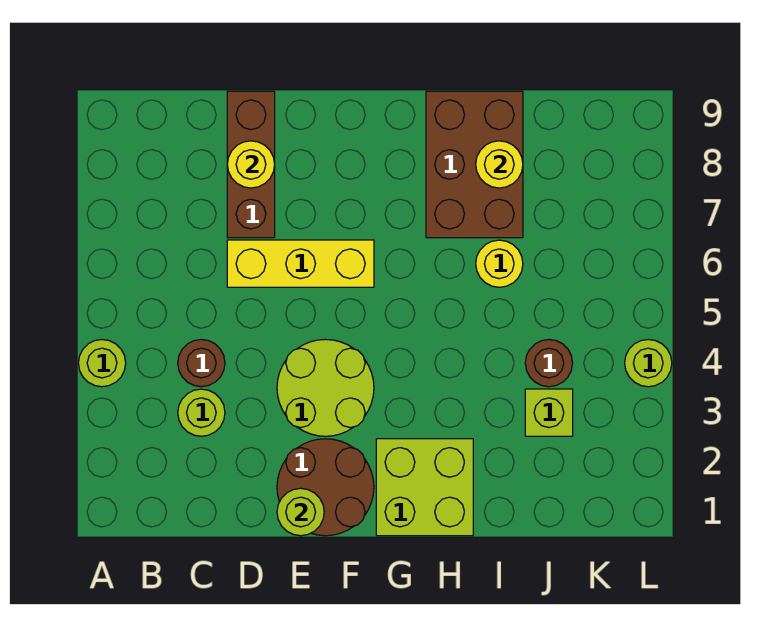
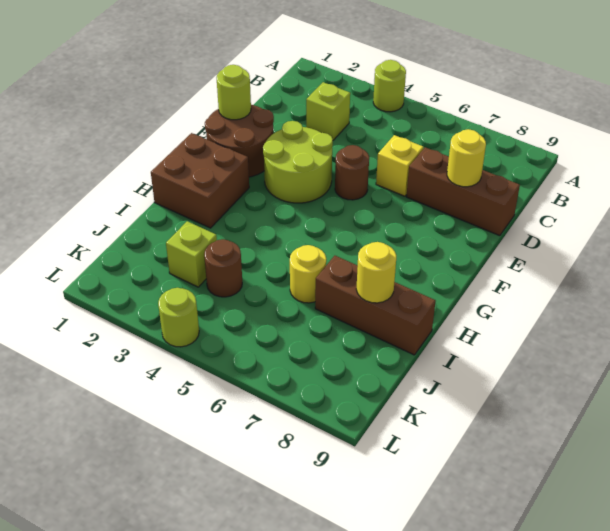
lime round brick C3 level 1 -> lime brick C3 level 1
brown round brick C4 level 1 -> brown round brick E5 level 1
yellow brick D6:F6 level 1 -> yellow brick D6 level 1
lime brick G1:H2 level 1 -> brown brick G1:H2 level 1
brown brick H7:I9 level 1 -> brown brick I7:I9 level 1

